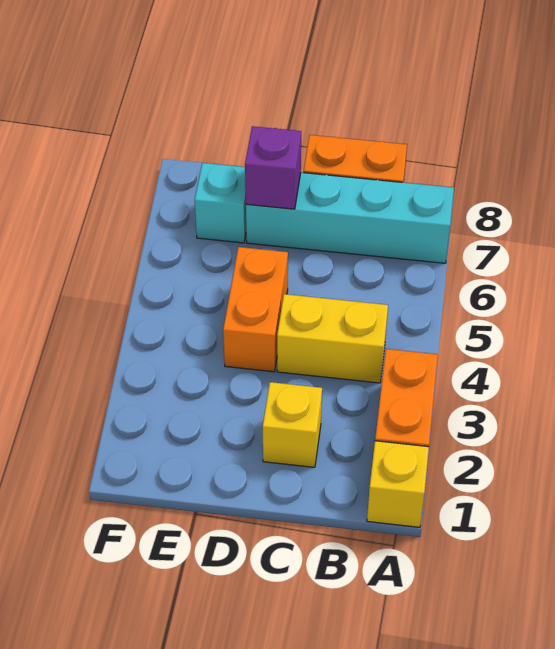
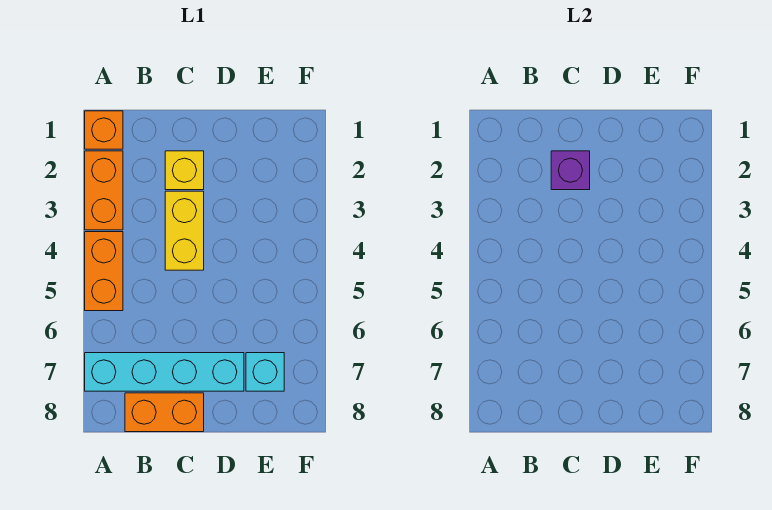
yellow brick A1 level 1 -> orange brick A1 level 1
yellow brick B4:C4 level 1 -> yellow brick C3:C4 level 1
orange brick D4:D5 level 1 -> orange brick A4:A5 level 1
purple brick D7 level 2 -> purple brick C2 level 2

